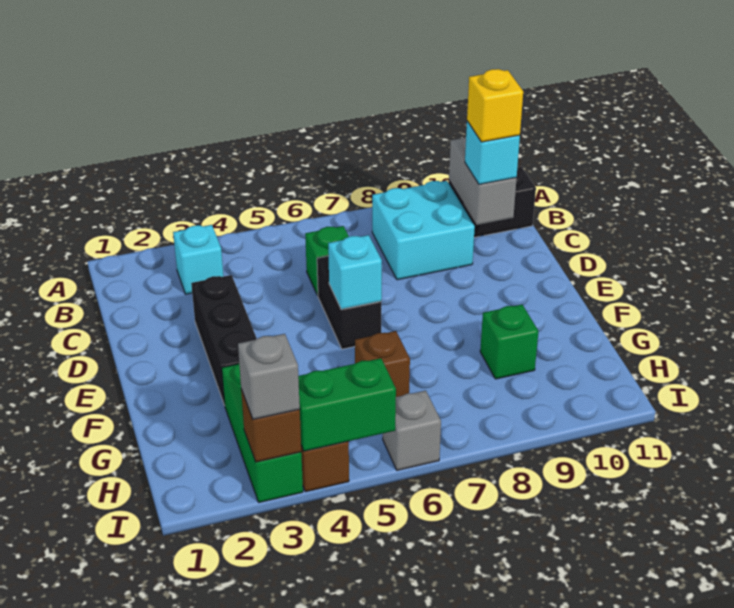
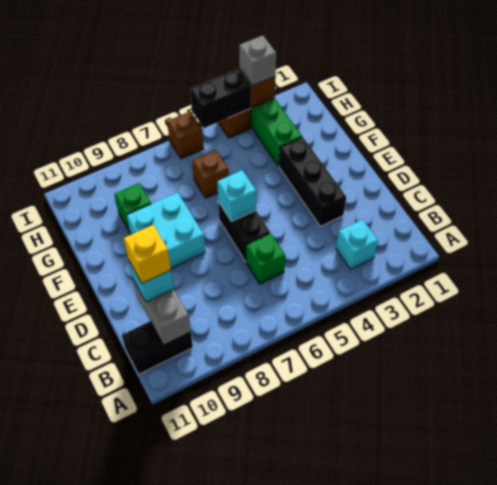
cyan brick B8:C9 level 1 -> cyan brick E8:F9 level 1
green brick I4:I5 level 2 -> black brick I4:I5 level 2
grey brick I6 level 1 -> brown brick I6 level 1

